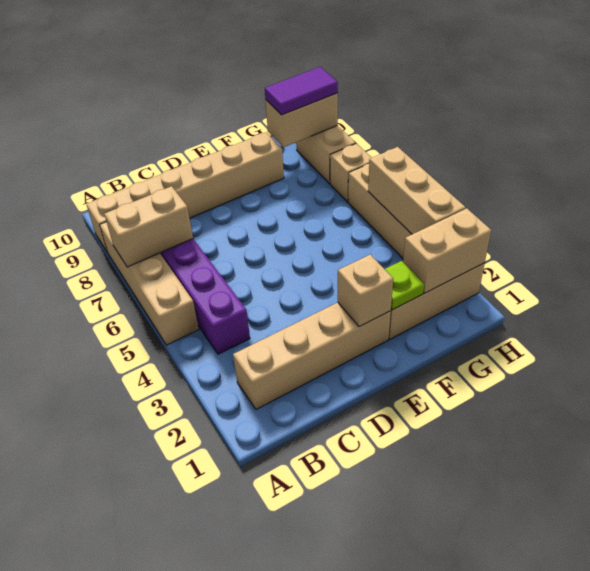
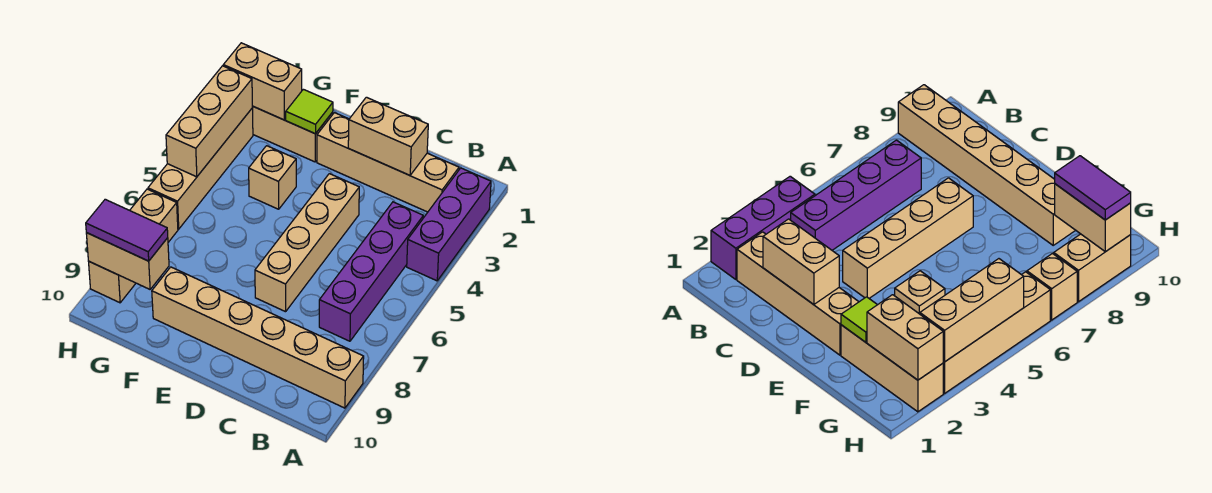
none -> purple brick A2:A4 level 1
tan brick A5:A8 level 1 -> tan brick D4:D7 level 1
tan brick A7:B7 level 2 -> tan brick C2:D2 level 2
tan brick E2 level 2 -> tan brick F4 level 1
lime plate F2 level 2 -> lime tile F2 level 2

